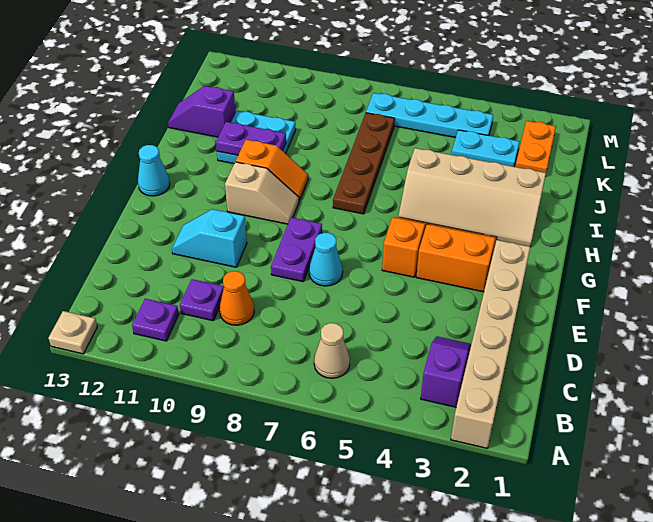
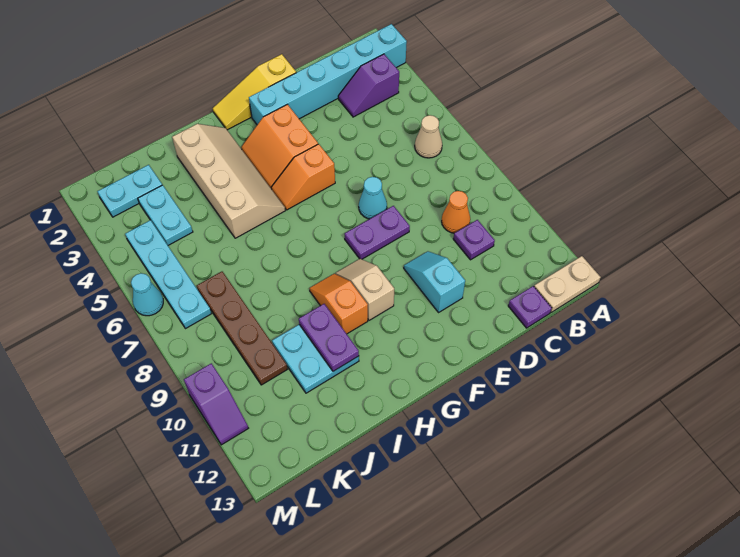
tan brick A2:F2 level 1 -> cyan brick A2:F2 level 1
tan plate A13 level 1 -> tan plate A13:B13 level 1
purple plate B11 level 1 -> purple plate C13 level 1
none -> yellow slope E1:G1 level 1 top E
cyan slope E10:E11 level 1 top 10 -> cyan slope E10:E11 level 1 top 11
cyan cone G13 level 1 -> cyan cone M6 level 1
brown plate H7:K7 level 1 -> brown plate K7:K10 level 1
purple slope J12:J13 level 1 top 12 -> purple slope M10:M11 level 1 top 10
orange plate K2:L2 level 1 -> cyan plate K2:L2 level 1

